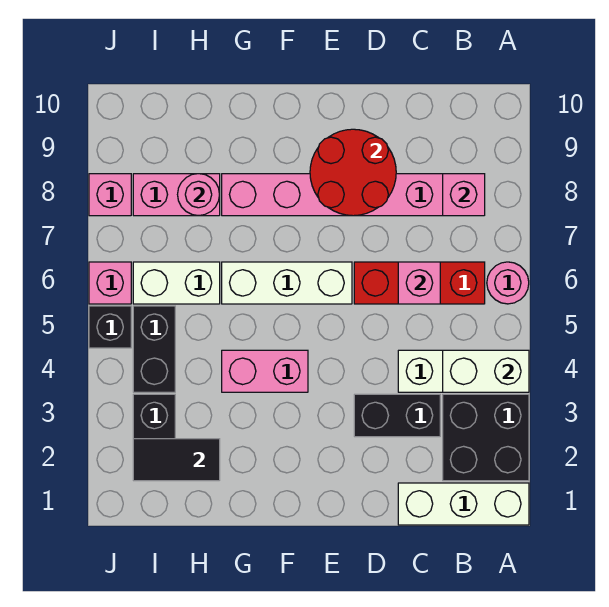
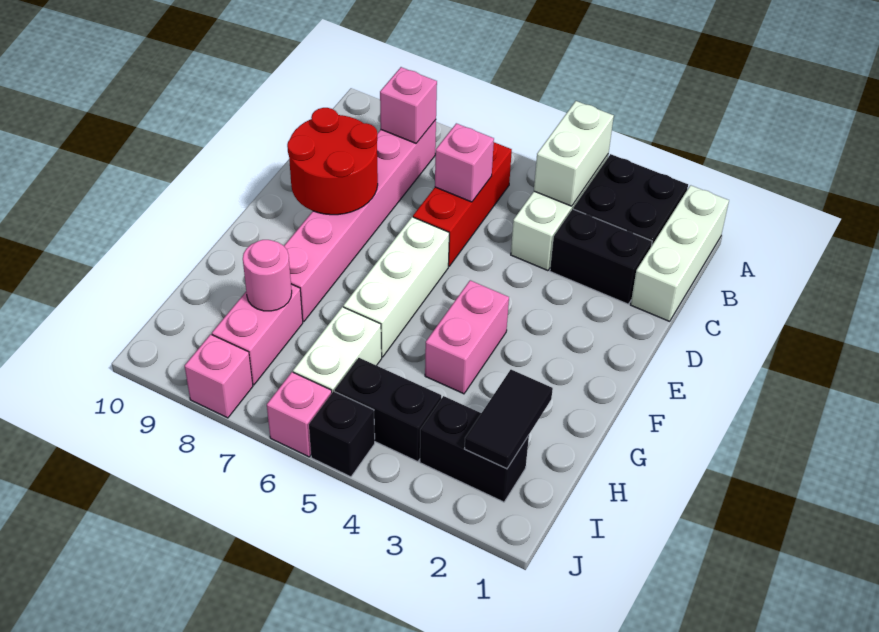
pink round brick A6 level 1 -> none
black brick C3:D3 level 1 -> black brick C2:C3 level 1

